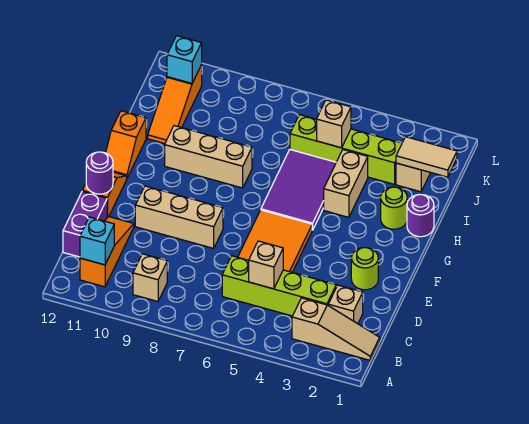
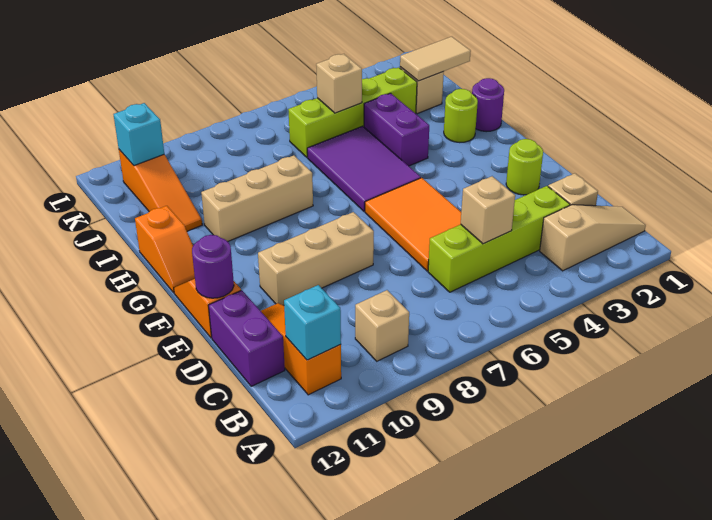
tan brick H4:I4 level 1 -> purple brick H4:I4 level 1

